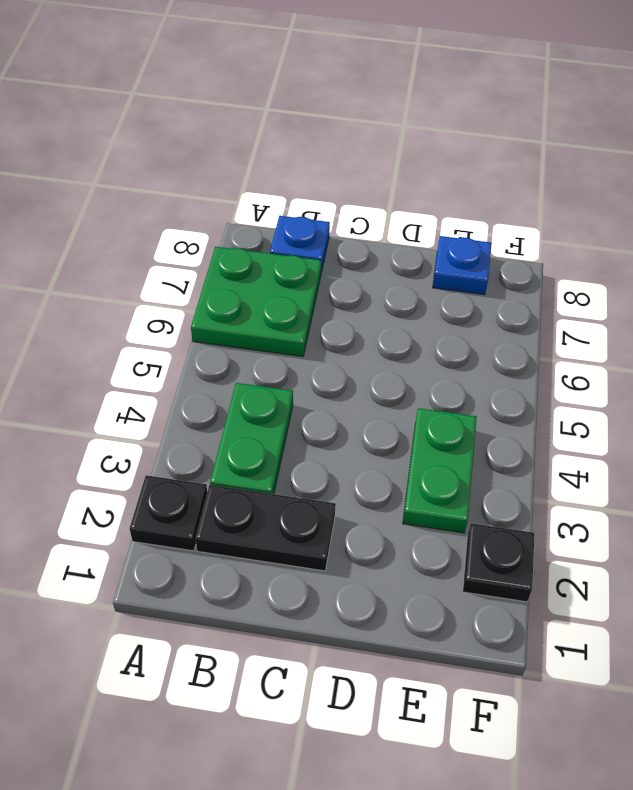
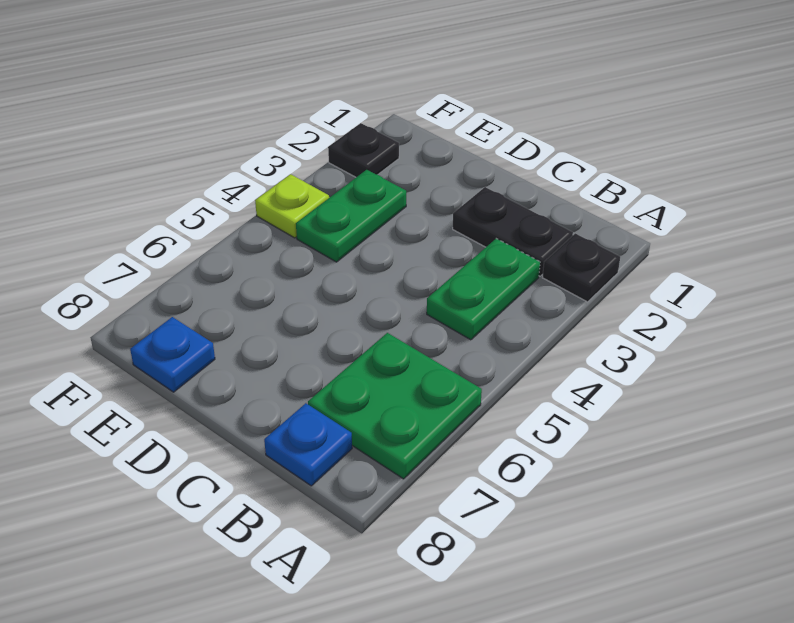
none -> lime plate F4 level 1

